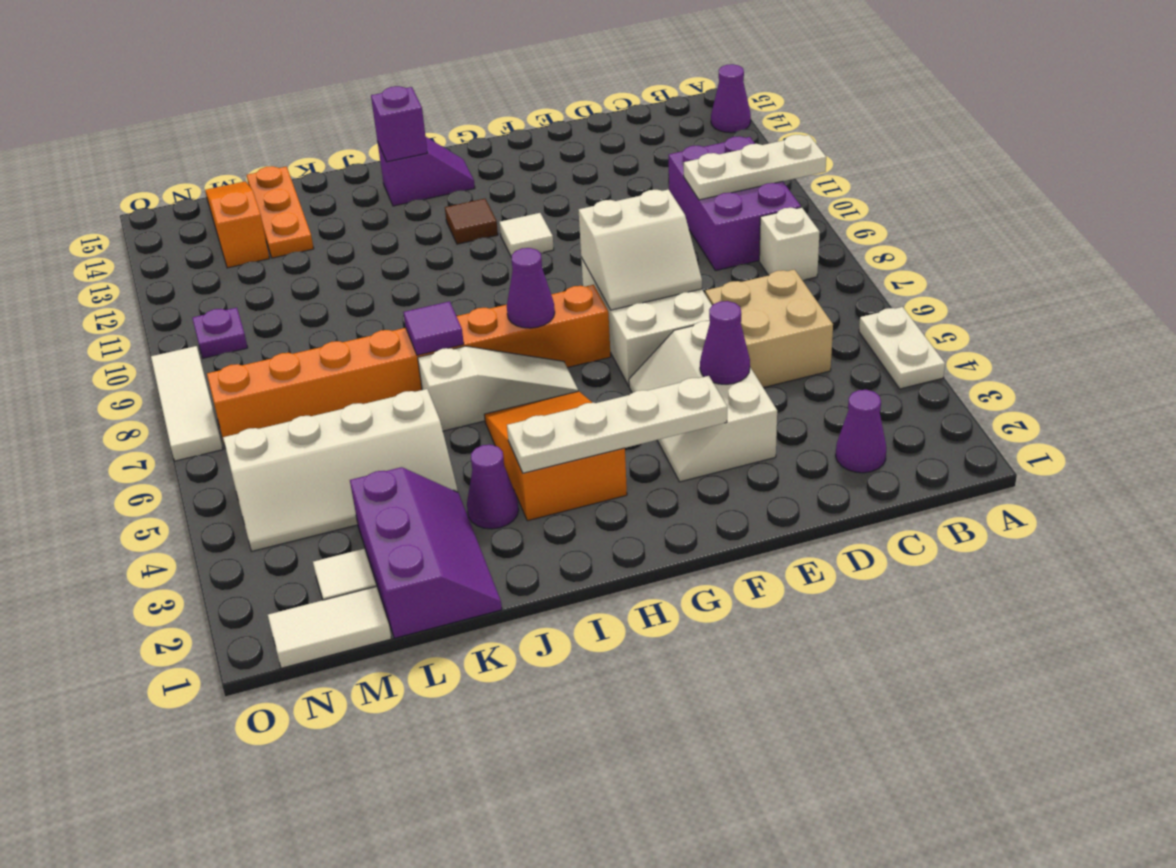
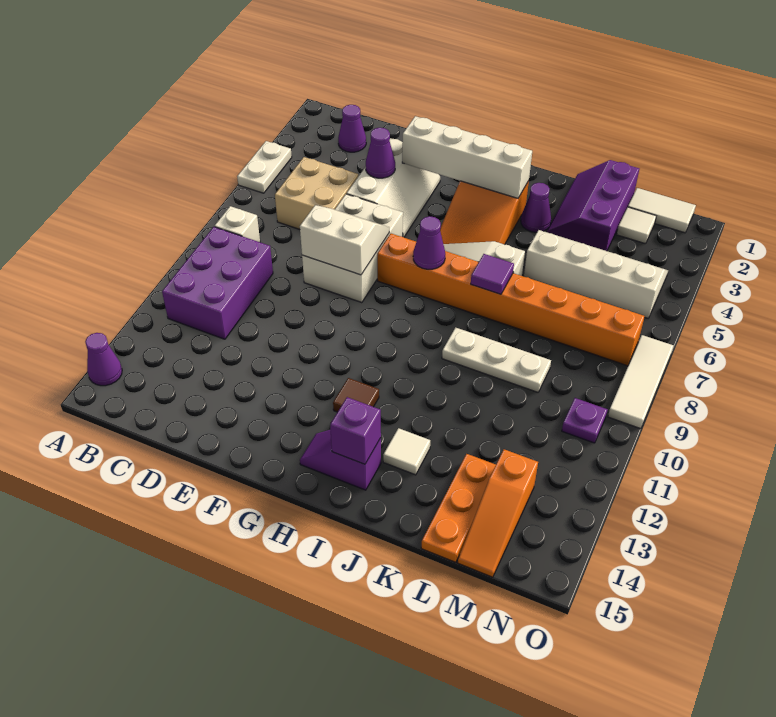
white plate A10:C10 level 2 -> white plate J9:L9 level 1
white plate F3:I3 level 2 -> white brick F3:I3 level 2
white tile G11 level 1 -> white tile J13 level 1

